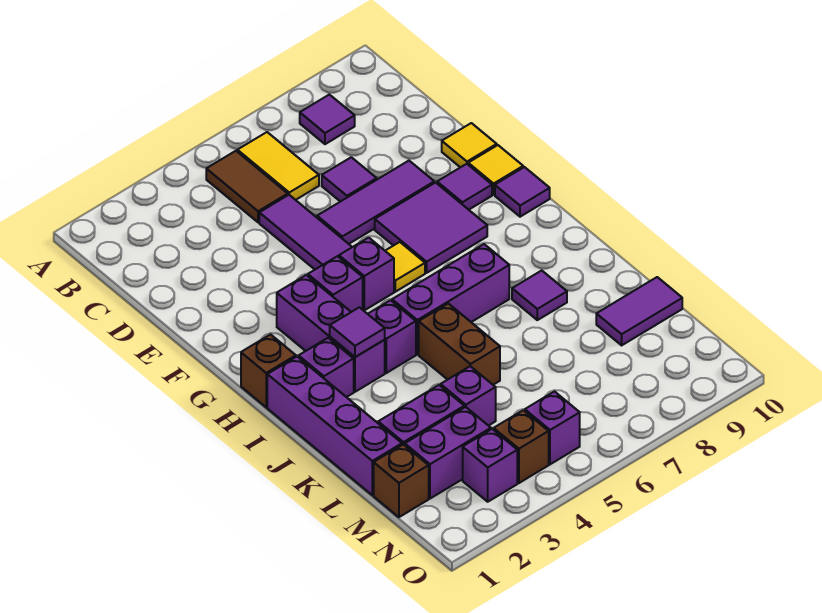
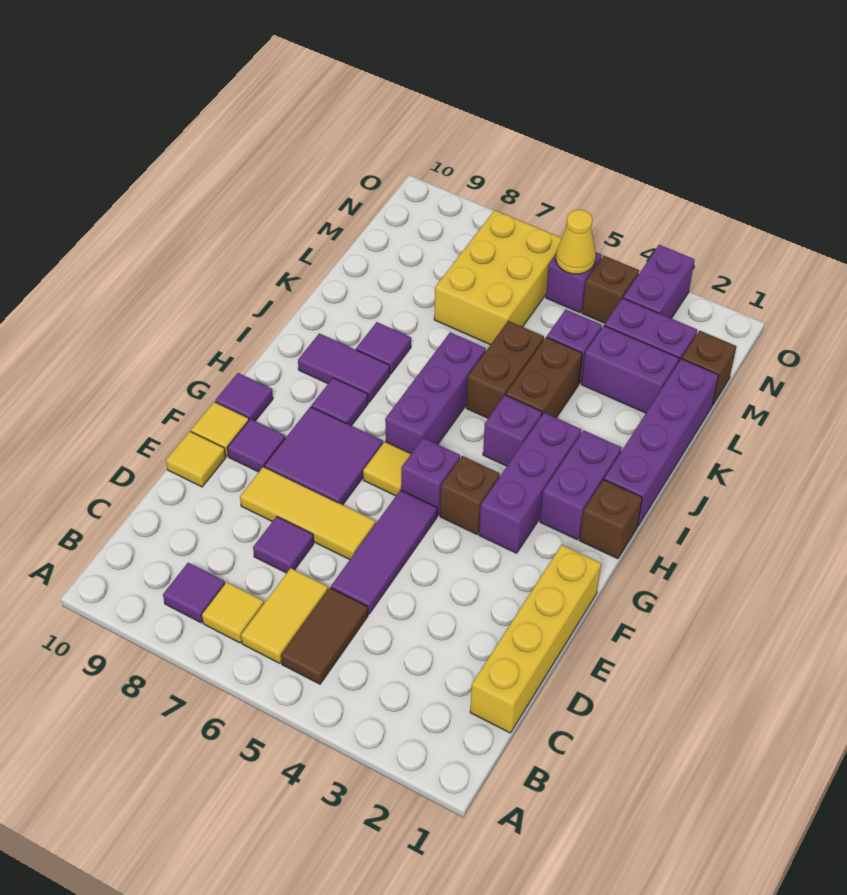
none -> yellow tile B7 level 1
none -> yellow brick C1:F1 level 1
purple tile E6:E8 level 1 -> yellow tile E6:E8 level 1
purple brick G4 level 1 -> brown brick G4 level 1
purple brick I2 level 1 -> purple brick H2:I2 level 1
purple tile I3 level 2 -> purple tile H8 level 1
purple brick I5:I7 level 1 -> purple brick H6:J6 level 1
none -> brown brick J4:K4 level 1
none -> yellow brick L6:N7 level 1
purple tile L9:L10 level 1 -> purple tile I8:I9 level 1
purple brick N3 level 1 -> purple brick N3:O3 level 1
none -> yellow cone N5 level 2

